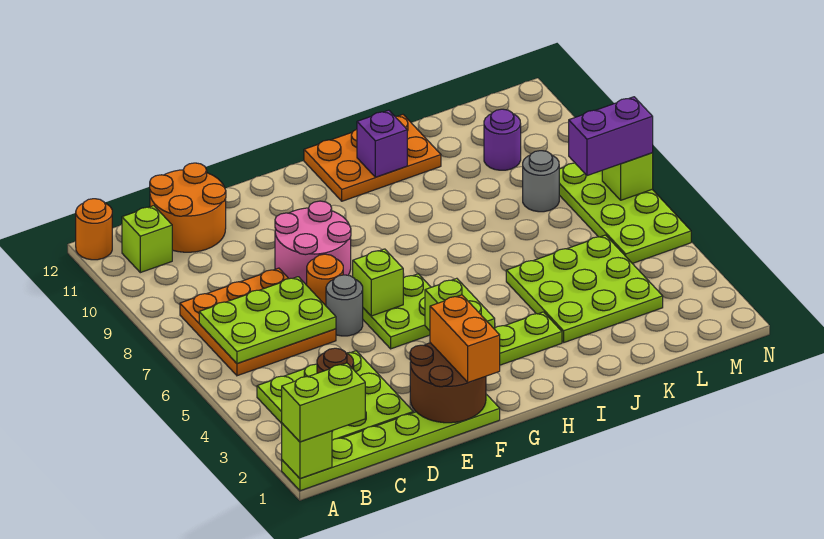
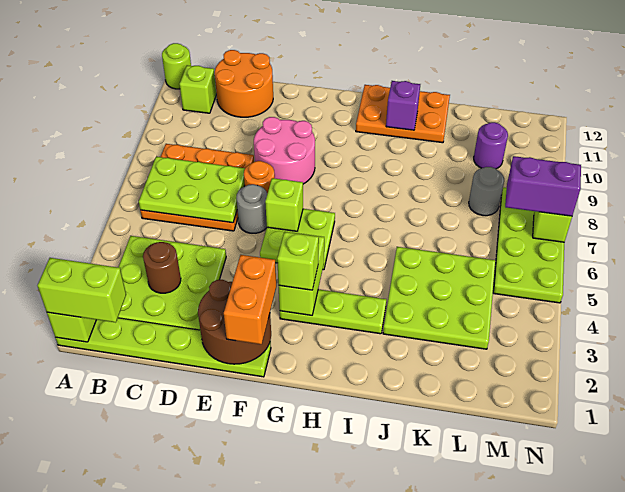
orange round brick A12 level 1 -> lime round brick A12 level 1
none -> lime brick G3 level 3

